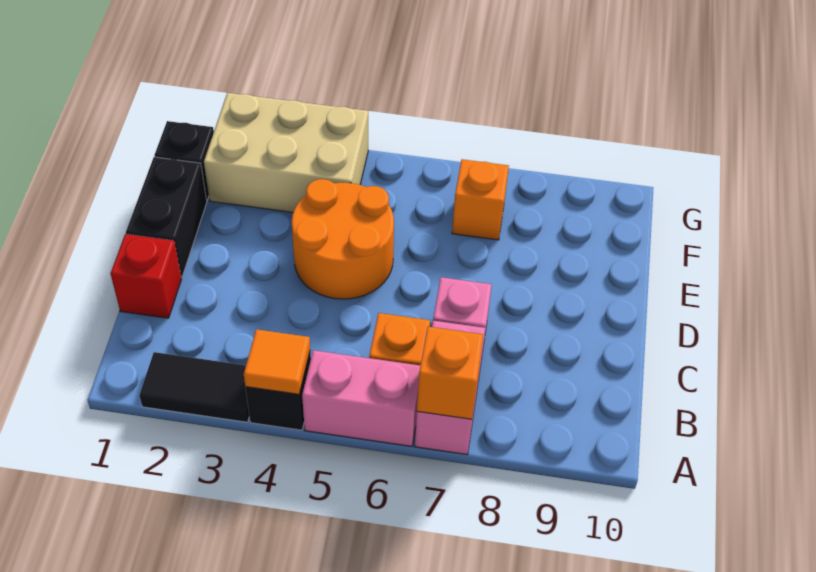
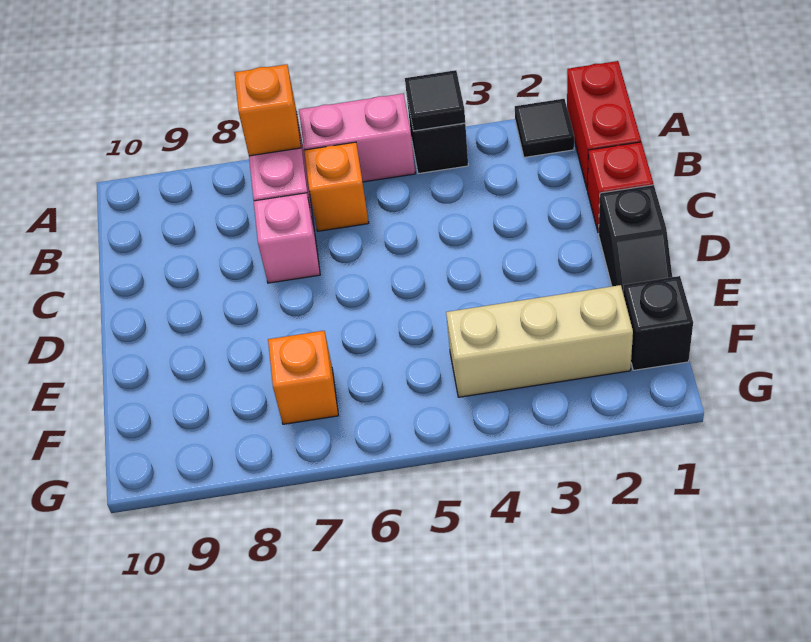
none -> red brick A1:B1 level 1
black tile A2:A3 level 1 -> black tile A2 level 1
orange tile A4 level 2 -> black tile A4 level 2
black brick D1:E1 level 1 -> black slope D1:E1 level 1 top D
orange round brick D4:E5 level 1 -> none
tan brick F2:G4 level 1 -> tan brick F2:F4 level 1

